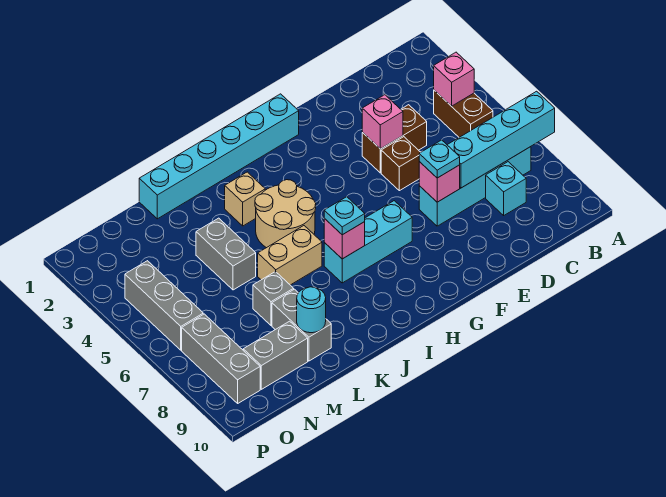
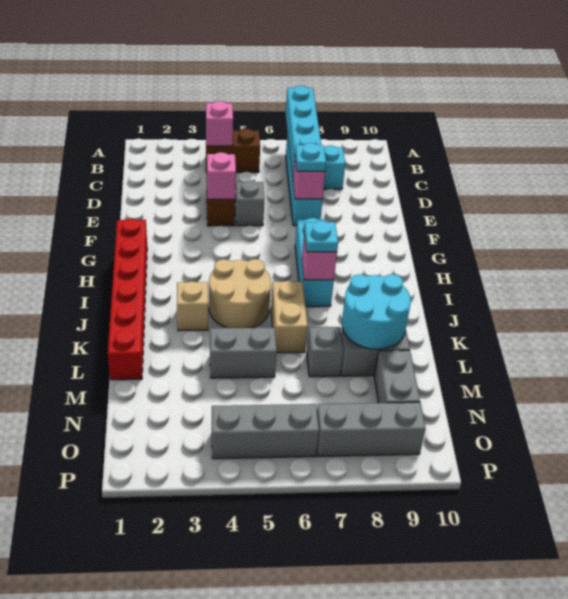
brown brick E5 level 1 -> grey brick E5 level 1
cyan brick G1:L1 level 1 -> red brick G1:L1 level 1
cyan round brick L9 level 2 -> cyan round brick K8:L9 level 2

